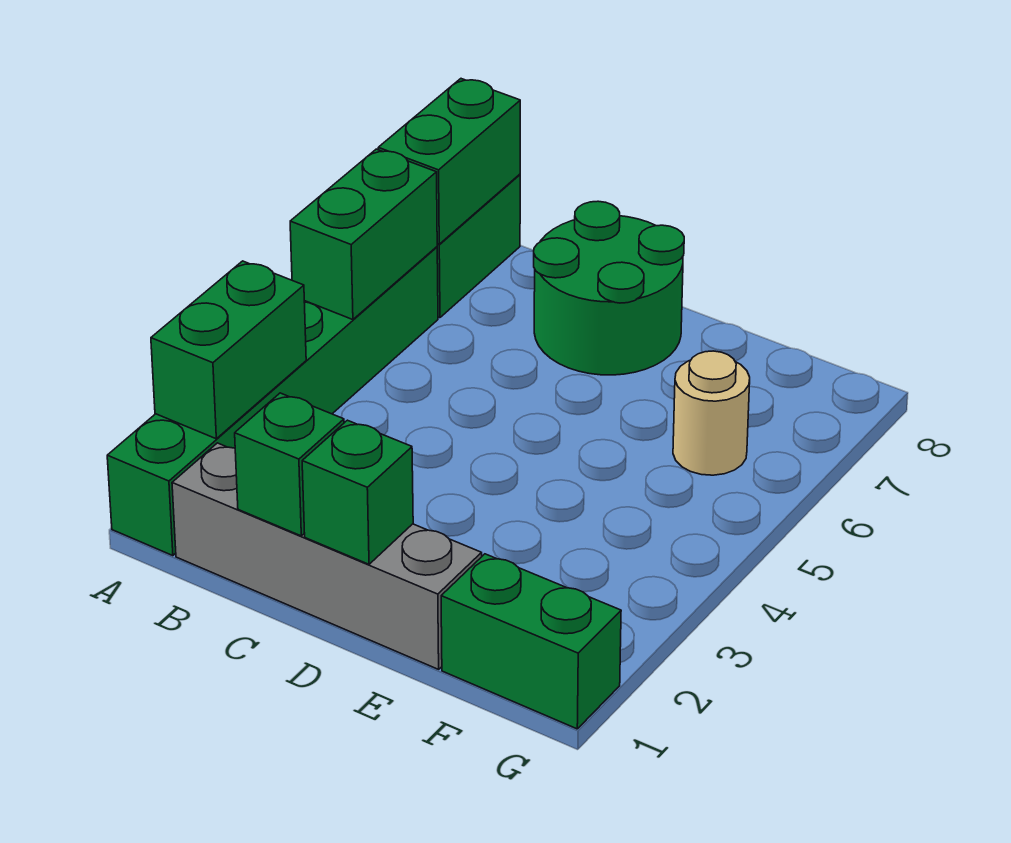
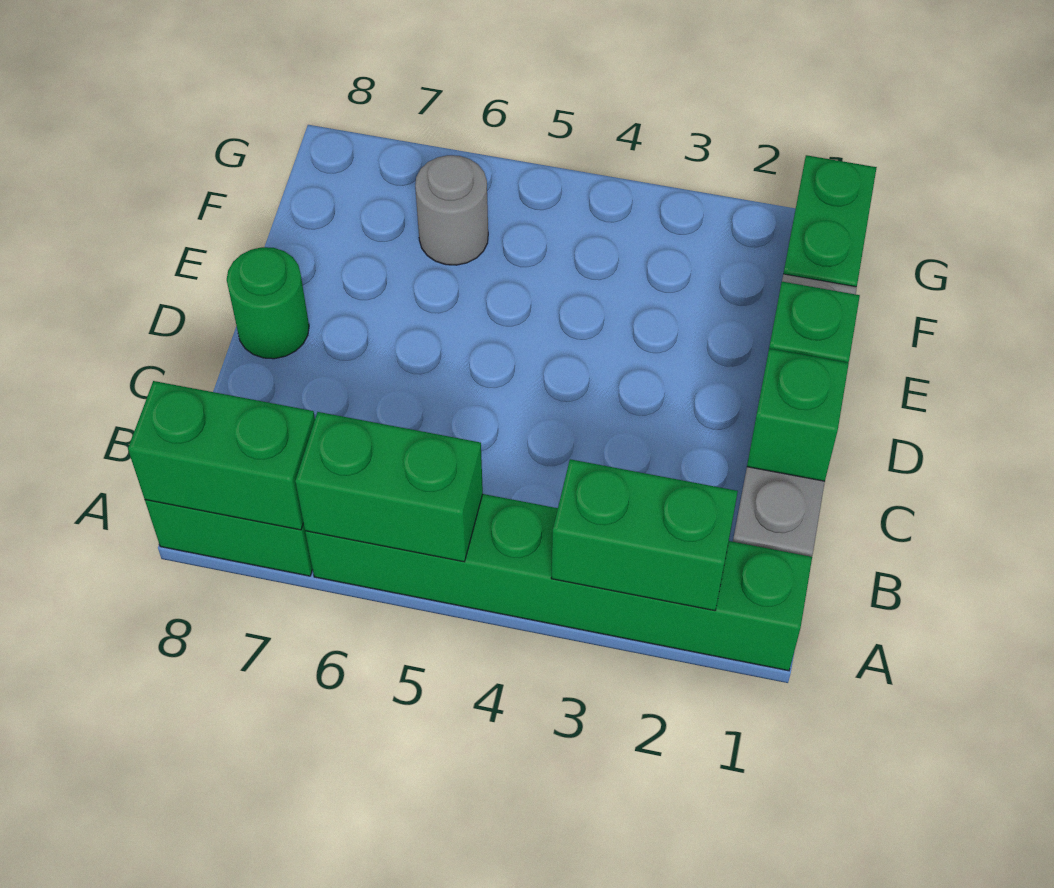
green round brick C7:D8 level 1 -> green round brick D8 level 1
tan round brick F6 level 1 -> grey round brick F6 level 1

